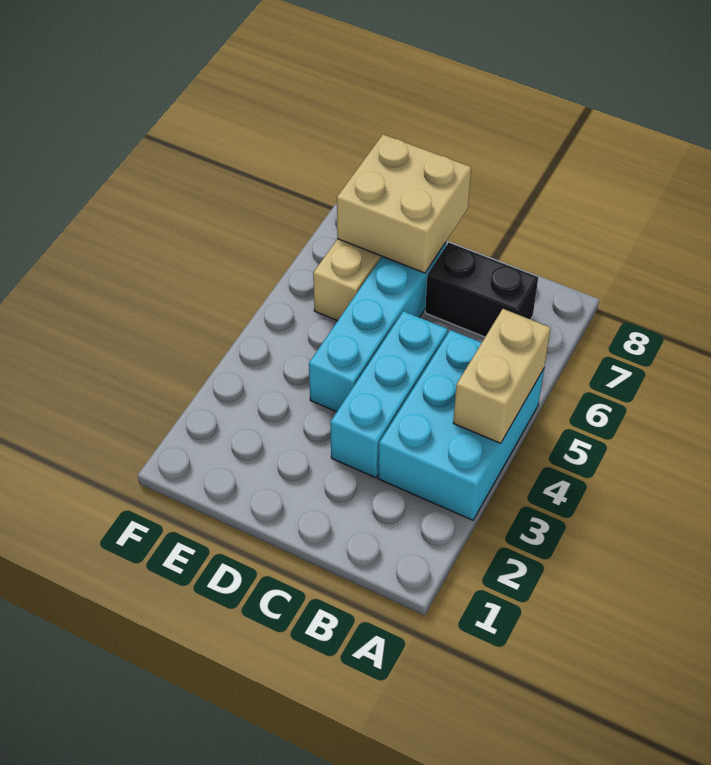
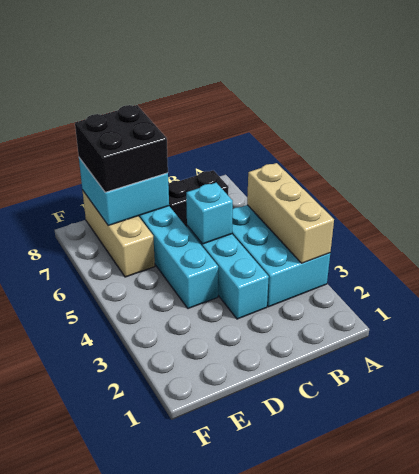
tan brick A4:A5 level 2 -> tan brick A3:A5 level 2
none -> cyan brick C5 level 2
tan brick D7:E8 level 2 -> cyan brick D7:E8 level 2
none -> black brick D7:E8 level 3

